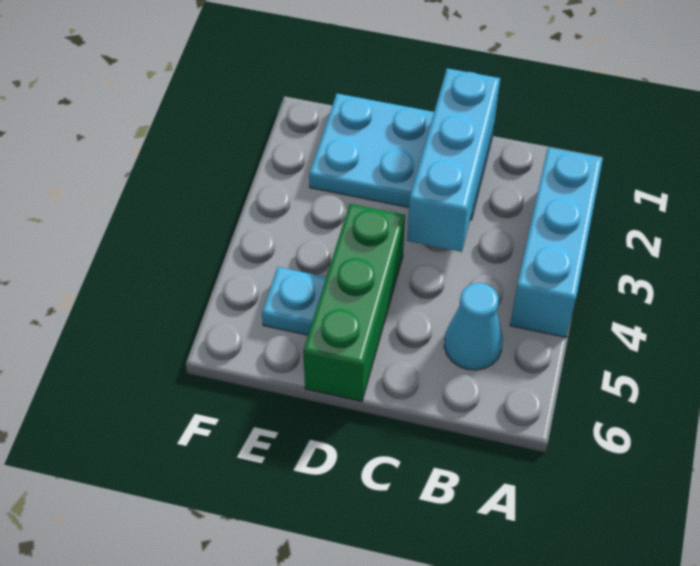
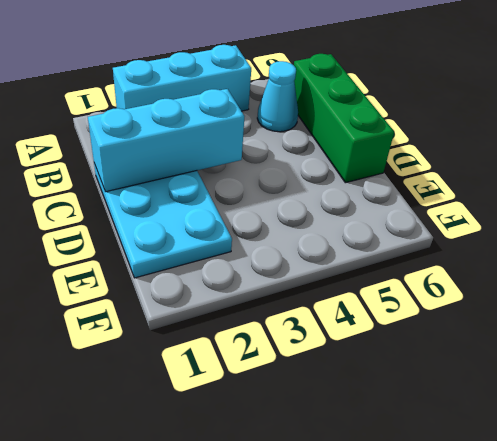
green brick D4:D6 level 1 -> green brick B6:D6 level 1
cyan plate E5 level 1 -> none

